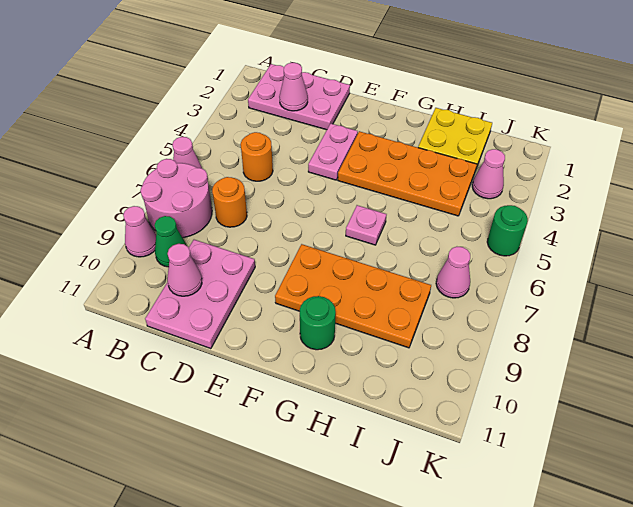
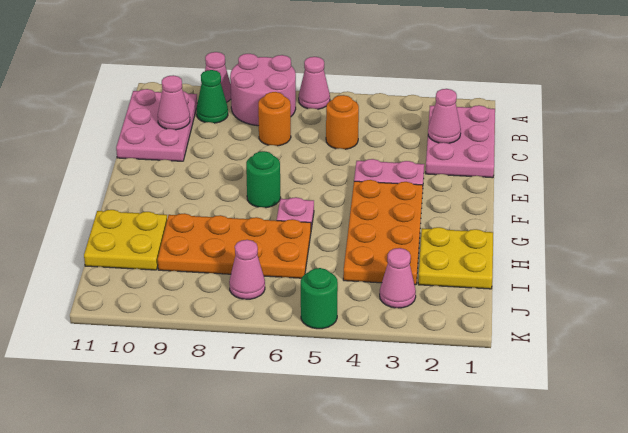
pink plate C9:D11 level 1 -> pink plate B10:D11 level 1
orange plate F8:I9 level 1 -> orange plate H6:I9 level 1
green round brick G10 level 1 -> green round brick F7 level 1
none -> yellow plate H10:I11 level 1

